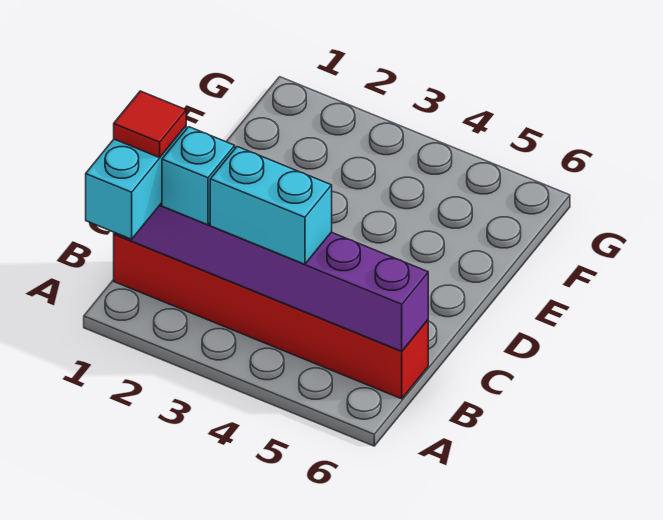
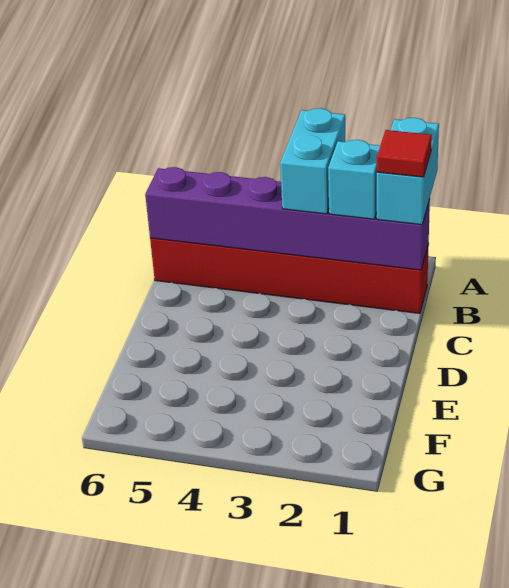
cyan brick B3:B4 level 3 -> cyan brick A3:B3 level 3

